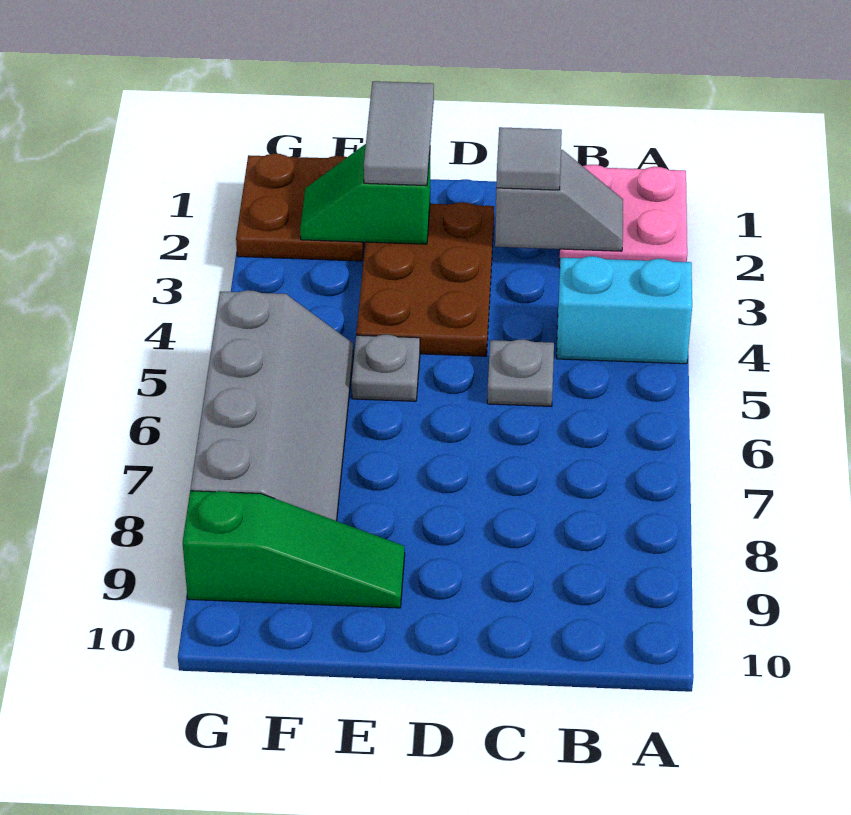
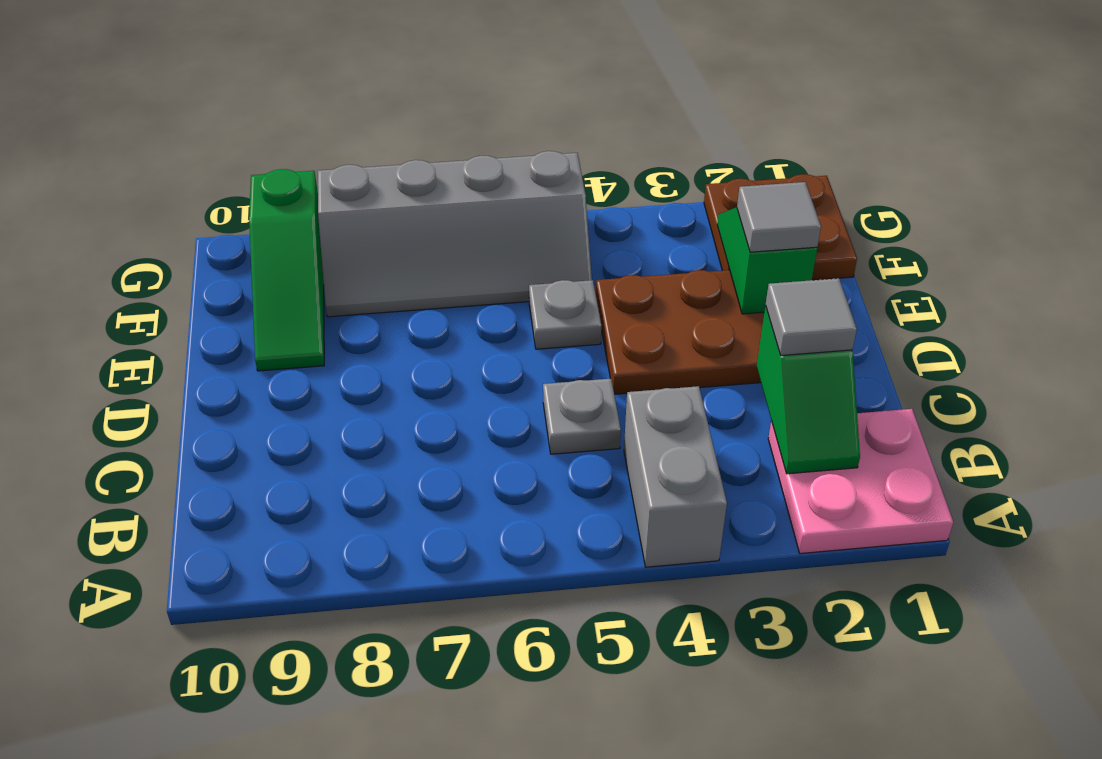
cyan brick A4:B4 level 1 -> grey brick A4:B4 level 1
grey slope B2:C2 level 2 top C -> green slope B2:C2 level 2 top C
grey tile E1:E2 level 3 -> grey tile E2 level 3

